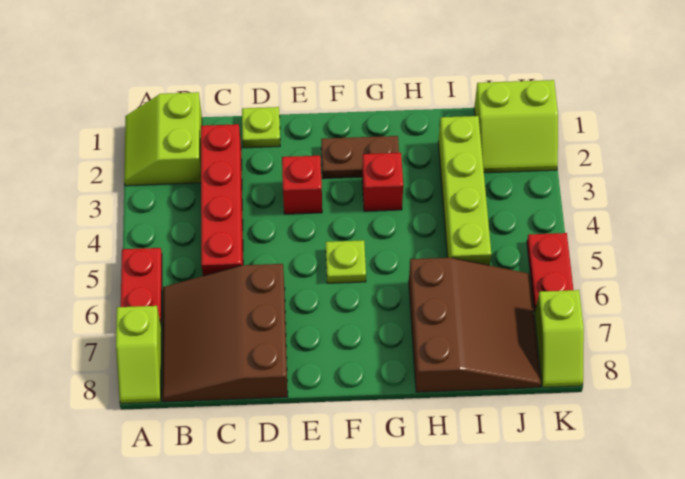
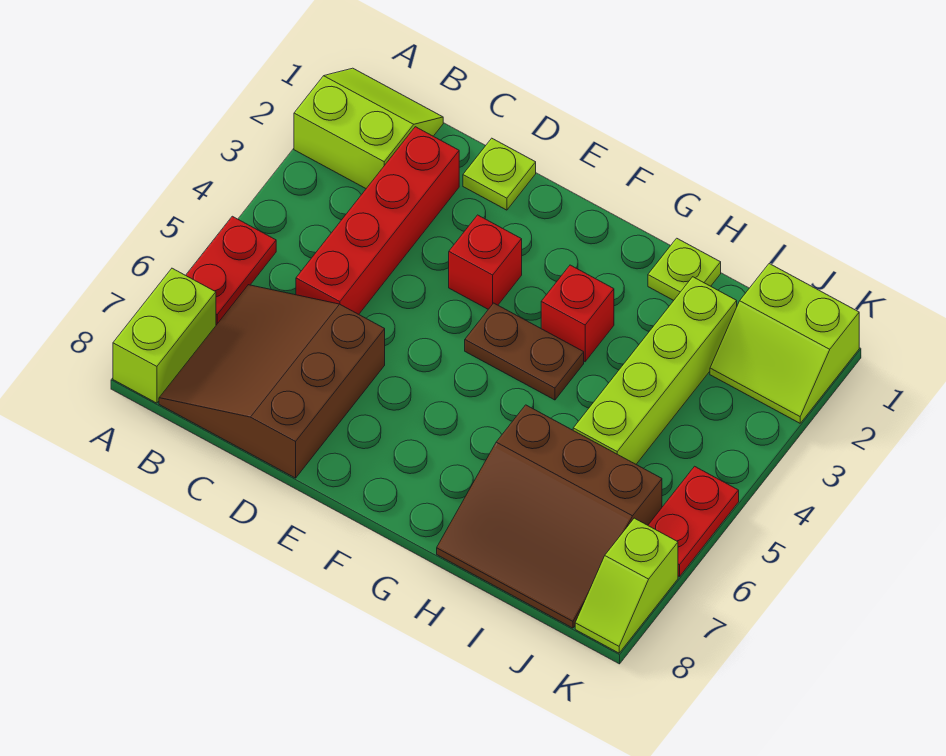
lime slope A1:B2 level 1 top B -> lime slope A1:B2 level 1 top 2
lime slope A7:A8 level 1 top 7 -> lime brick A7:A8 level 1
brown plate F2:G2 level 1 -> brown plate F4:G4 level 1
lime plate F5 level 1 -> lime plate H1 level 1
brown slope H6:J8 level 1 top H -> brown slope H6:J8 level 1 top 6

